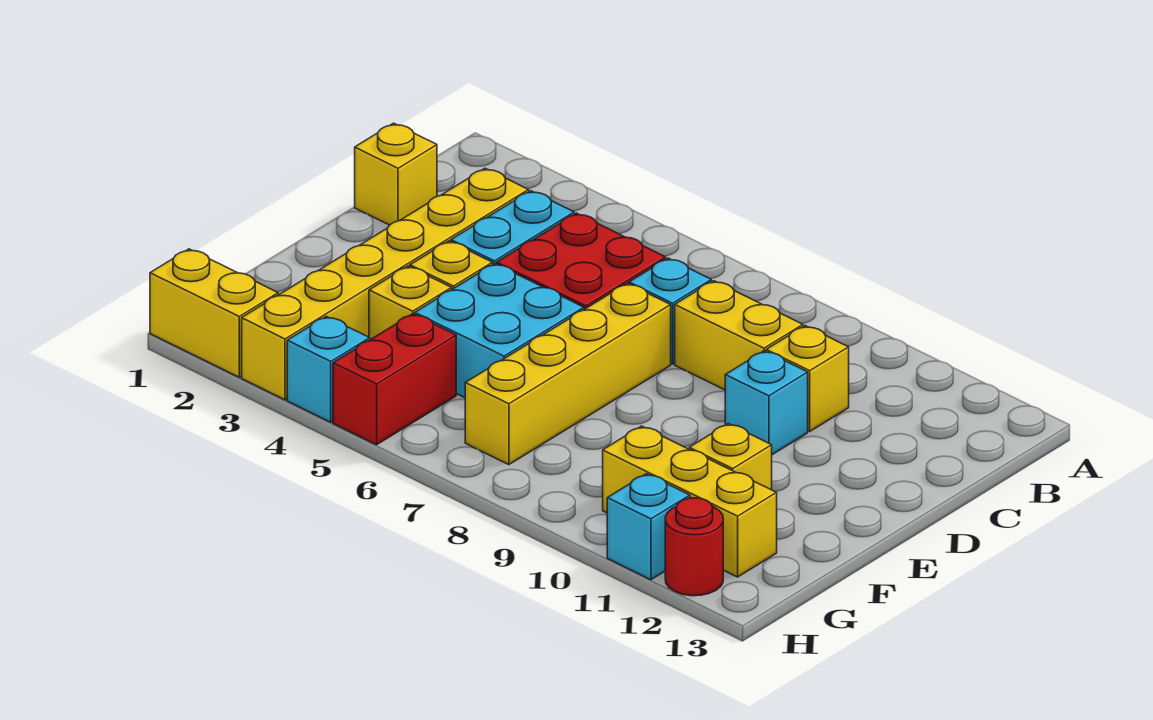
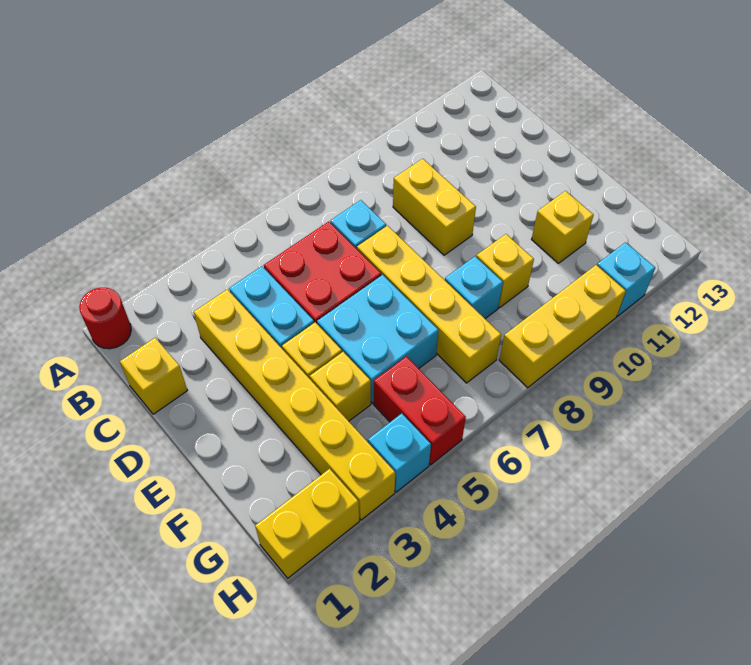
yellow brick C8:C9 level 1 -> yellow brick C9:D9 level 1
yellow brick C10 level 1 -> yellow brick F9 level 1
cyan brick D10 level 1 -> cyan brick F8 level 1
yellow brick G10:G12 level 1 -> yellow brick H8:H10 level 1
red round brick H12 level 1 -> red round brick A1 level 1

